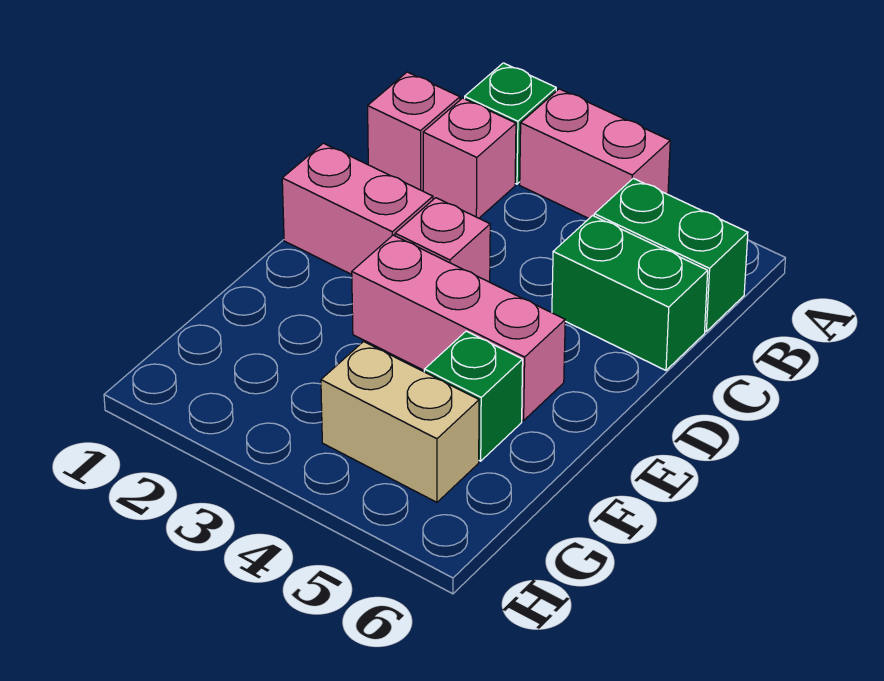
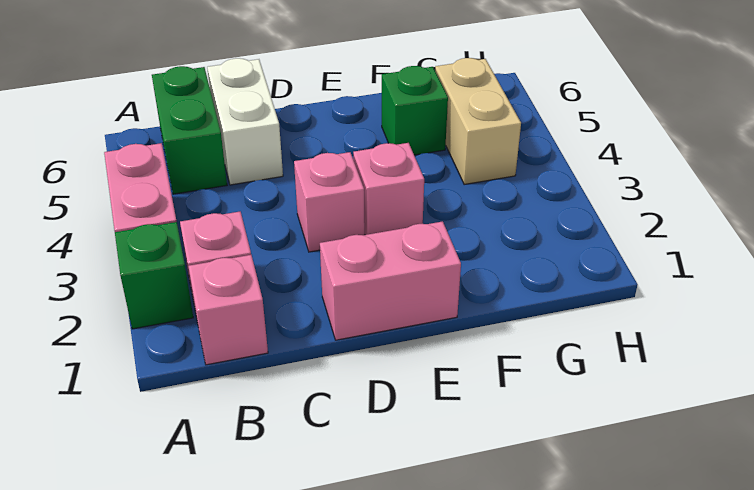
green brick C5:C6 level 1 -> white brick C5:C6 level 1
pink brick D1:D2 level 1 -> pink brick D1:E1 level 1
pink brick E3:E5 level 1 -> pink brick E3 level 1

